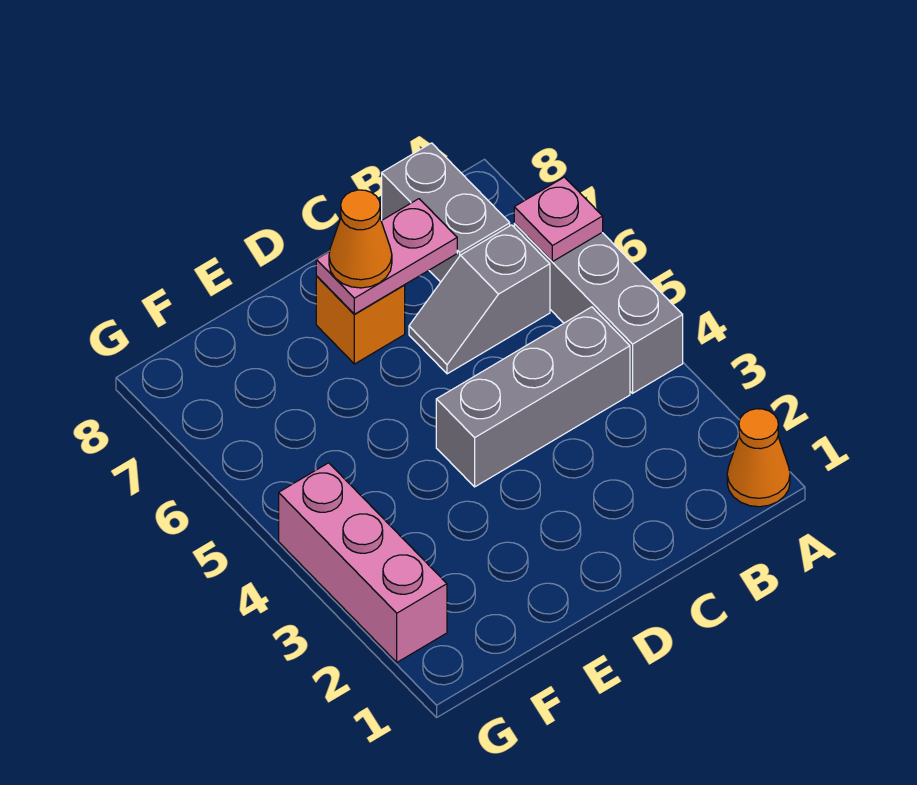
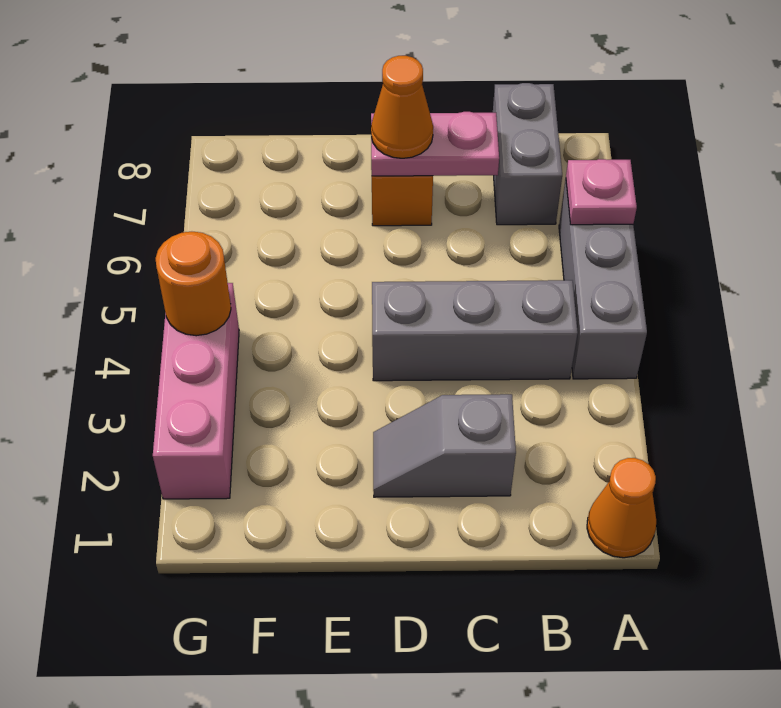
grey slope B6:C6 level 1 top B -> grey slope C2:D2 level 1 top C
none -> orange round brick G4 level 2

